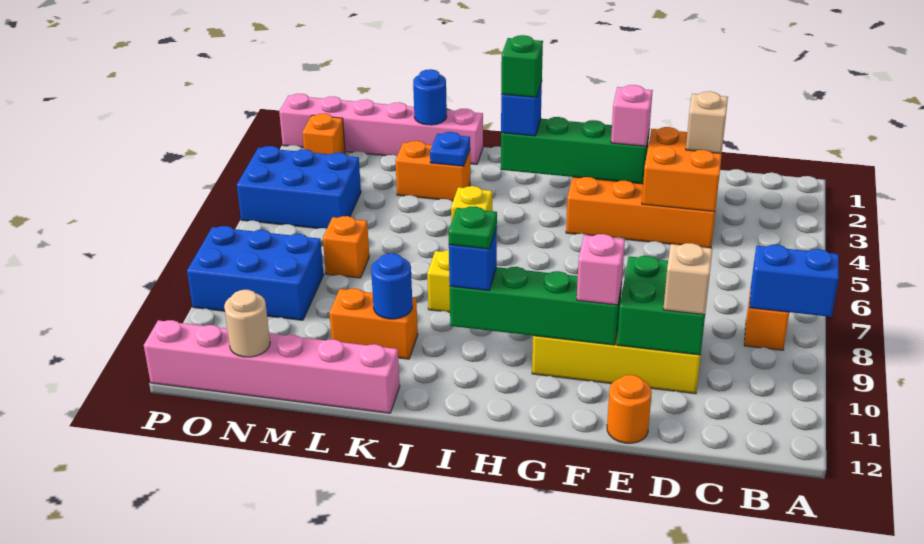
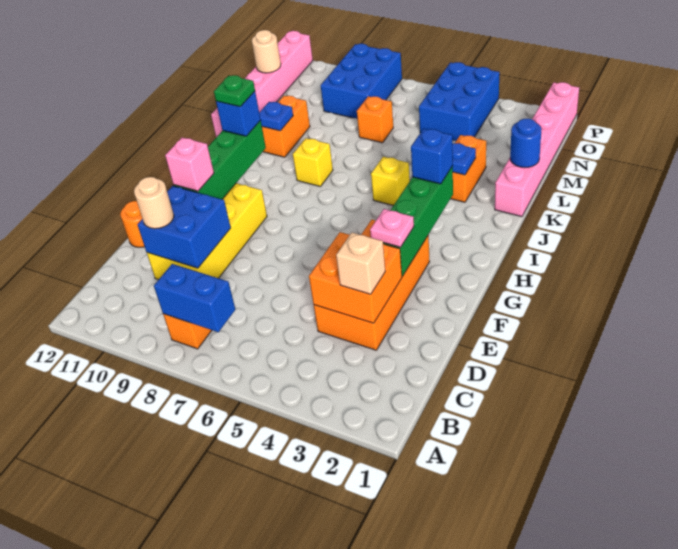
blue brick A8:B8 level 2 -> blue brick B7:B8 level 2
green brick D9:E10 level 2 -> blue brick D9:E10 level 2
tan brick D10 level 3 -> tan round brick D10 level 3
pink brick F3 level 3 -> pink plate F3 level 3
green brick I3 level 4 -> none
blue round brick K10 level 2 -> blue plate K10 level 2
orange brick O2 level 1 -> none

